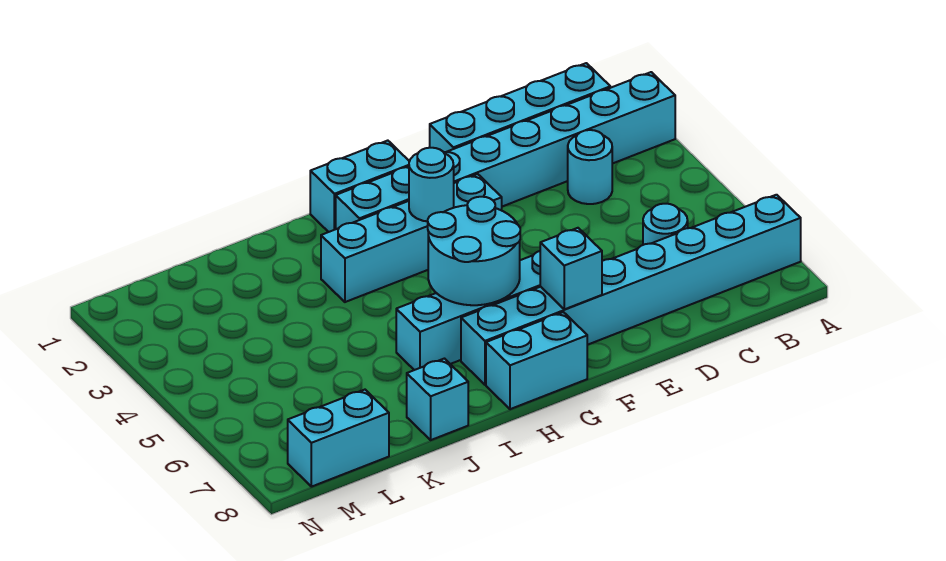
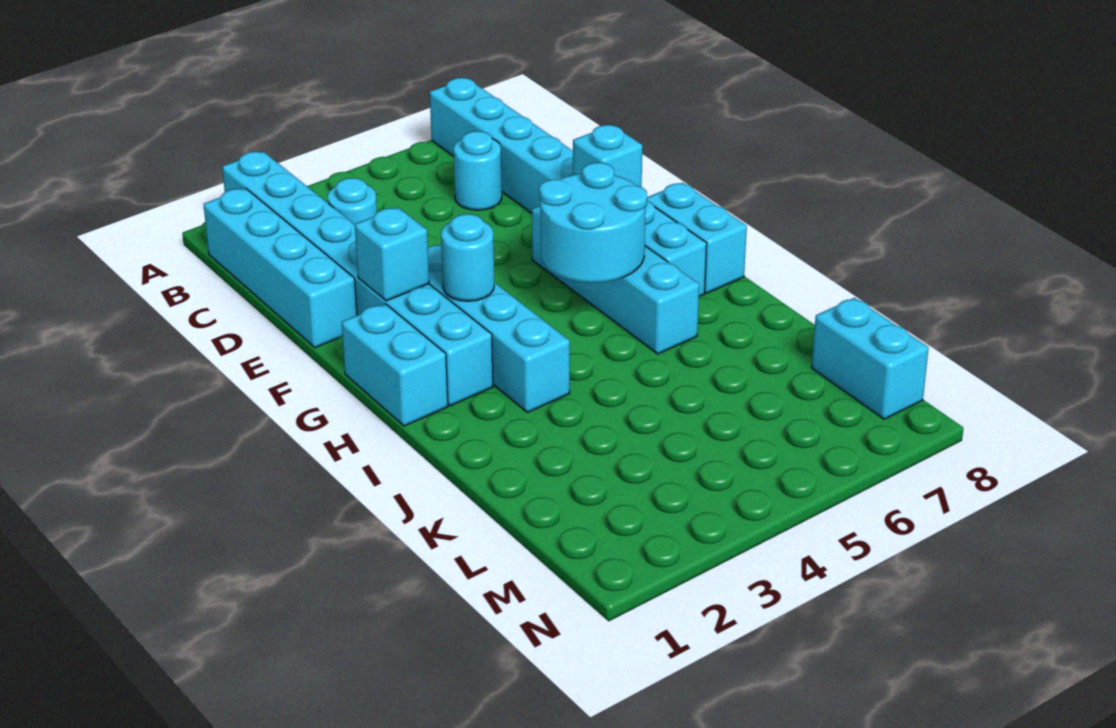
cyan brick J8 level 1 -> cyan brick F2 level 2

